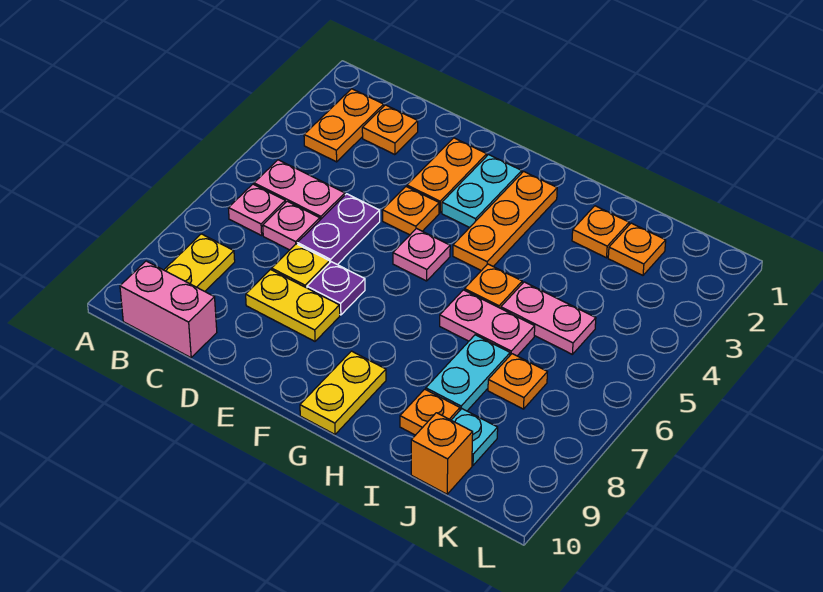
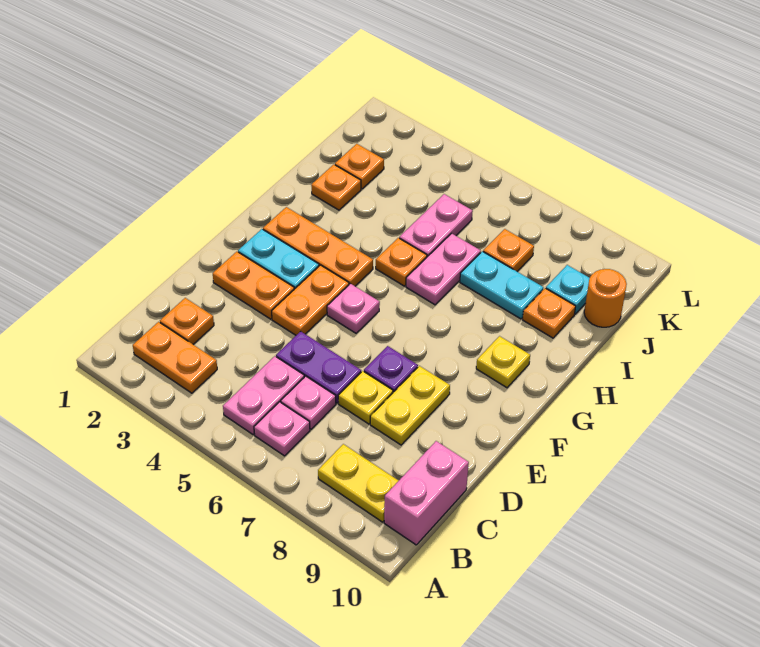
orange plate E4 level 1 -> orange plate E4:F4 level 1
yellow plate G9:G10 level 1 -> yellow plate G9 level 1
orange brick J10 level 1 -> orange round brick J10 level 1

